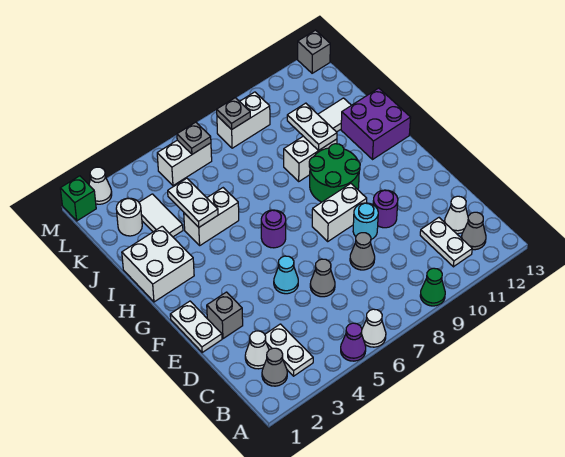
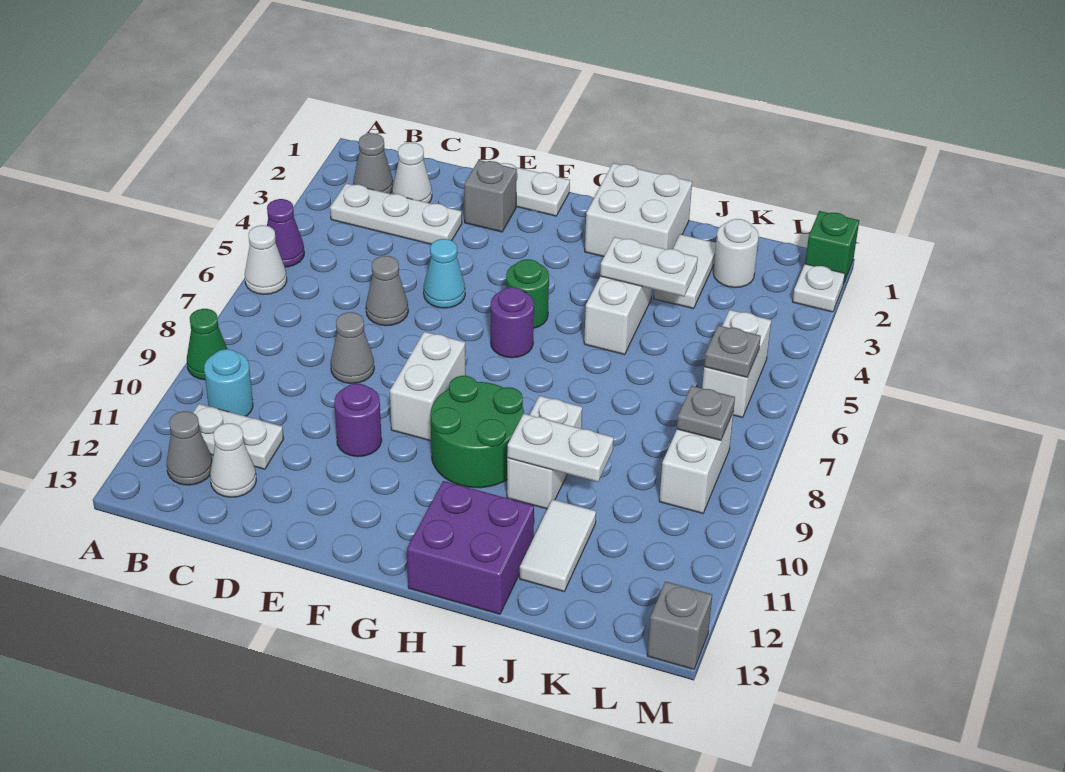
white plate B3:C3 level 1 -> white plate B3:D3 level 1
cyan round brick E9 level 1 -> cyan round brick B10 level 1
none -> green round brick G5 level 1
white tile J3:K3 level 1 -> white tile J2:J3 level 1
white cone M2 level 1 -> white plate M2 level 1

